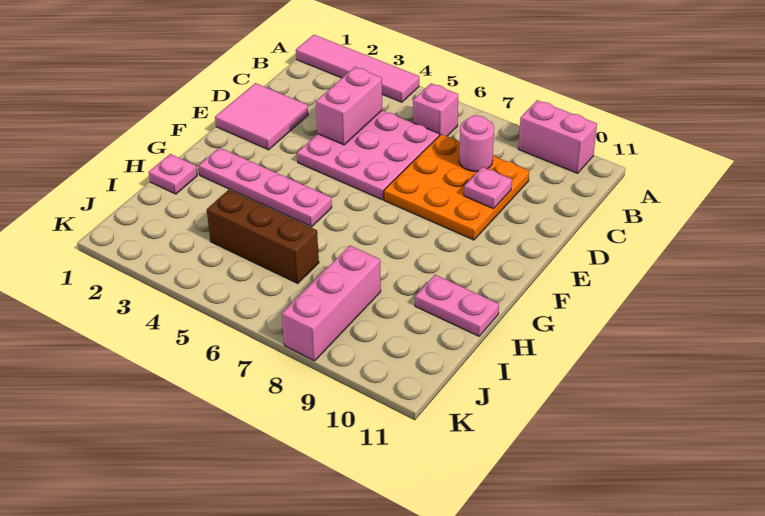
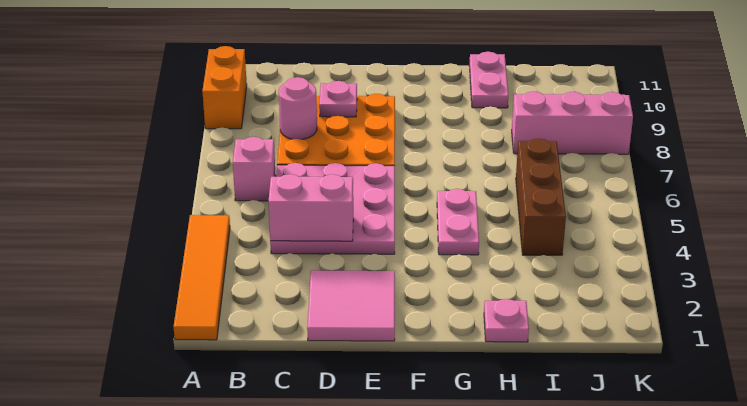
pink tile A1:A4 level 1 -> orange tile A1:A4 level 1
pink brick A9:A10 level 1 -> orange brick A9:A10 level 1
pink plate G2:G5 level 1 -> pink plate G4:G5 level 1

